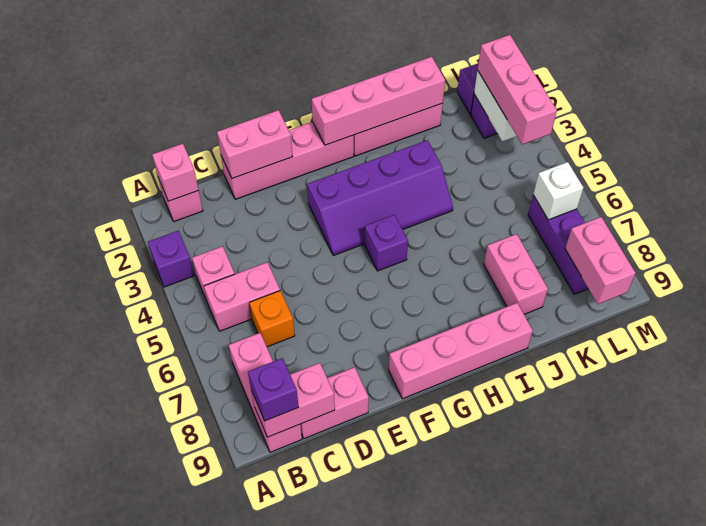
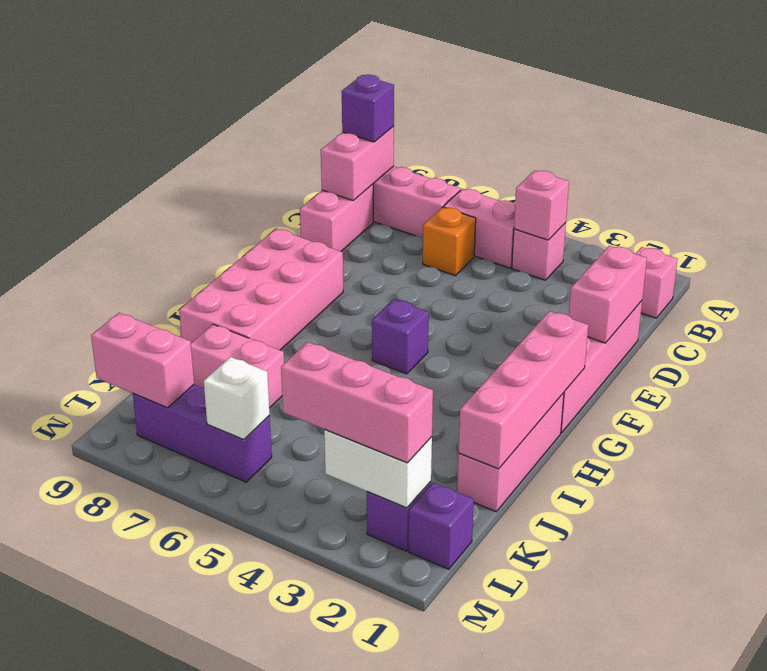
purple brick A3 level 1 -> none
pink brick B1 level 2 -> pink brick B4 level 2
pink brick B5:C5 level 1 -> pink brick B5:B6 level 1
purple slope F3:I4 level 1 top 3 -> none
pink brick F9:I9 level 1 -> pink brick F8:I9 level 1

